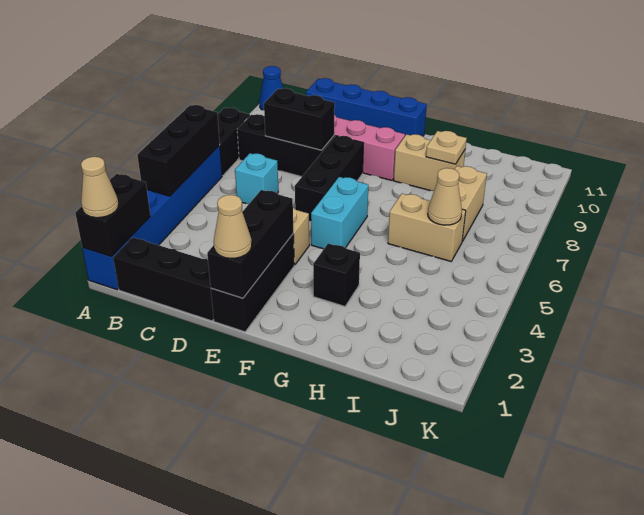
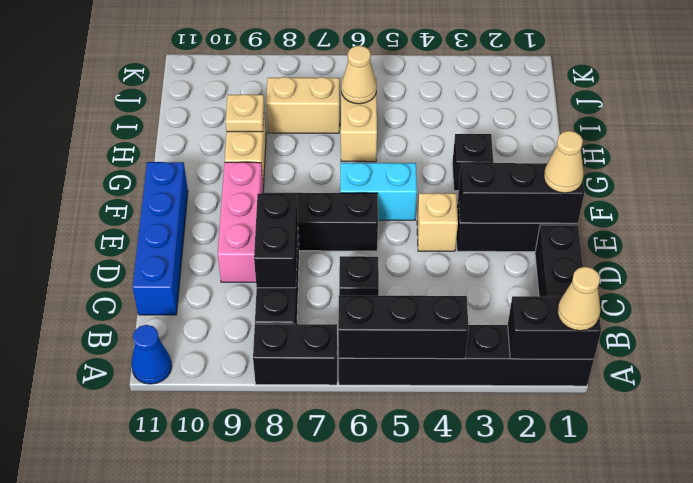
blue brick A1:A6 level 1 -> black brick A1:A6 level 1
cyan brick C6 level 1 -> black brick C6 level 1

